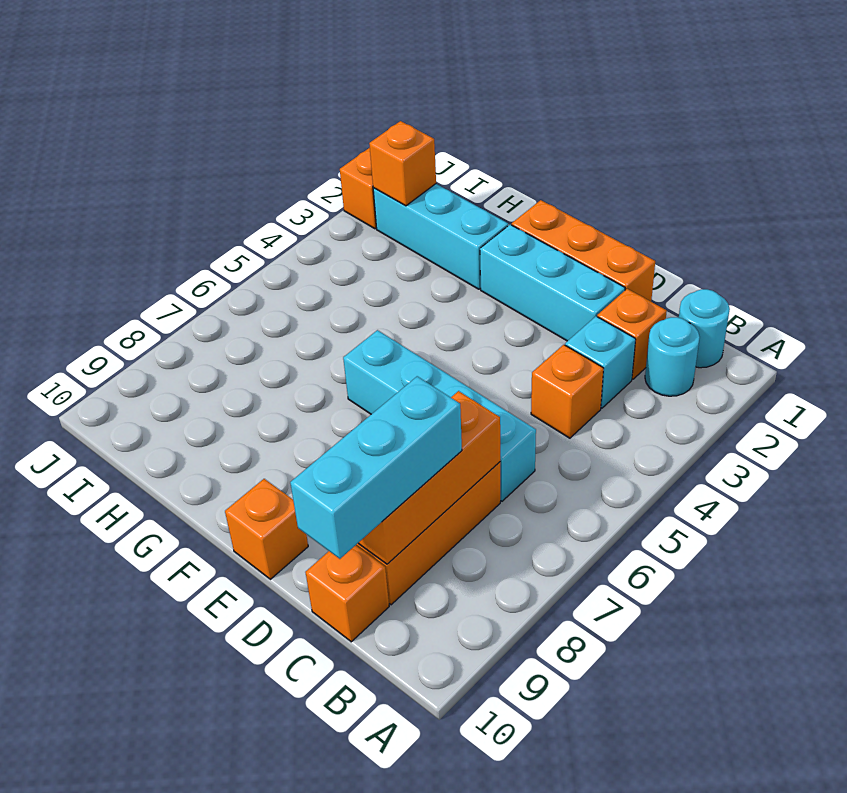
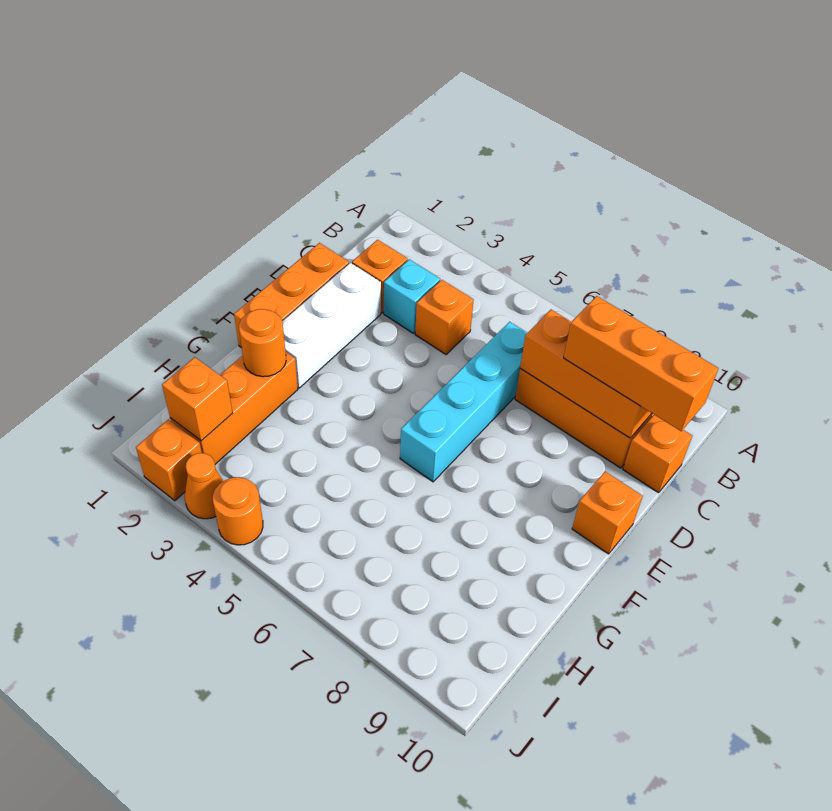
cyan round brick B1 level 1 -> none
cyan round brick B2 level 1 -> none
cyan brick C8:C10 level 3 -> orange brick C8:C10 level 3
cyan brick D2:F2 level 1 -> white brick D2:F2 level 1
cyan brick G2:I2 level 1 -> orange brick G2:I2 level 1
none -> orange round brick G2 level 2
none -> orange cone J3 level 1
none -> orange round brick J4 level 1

